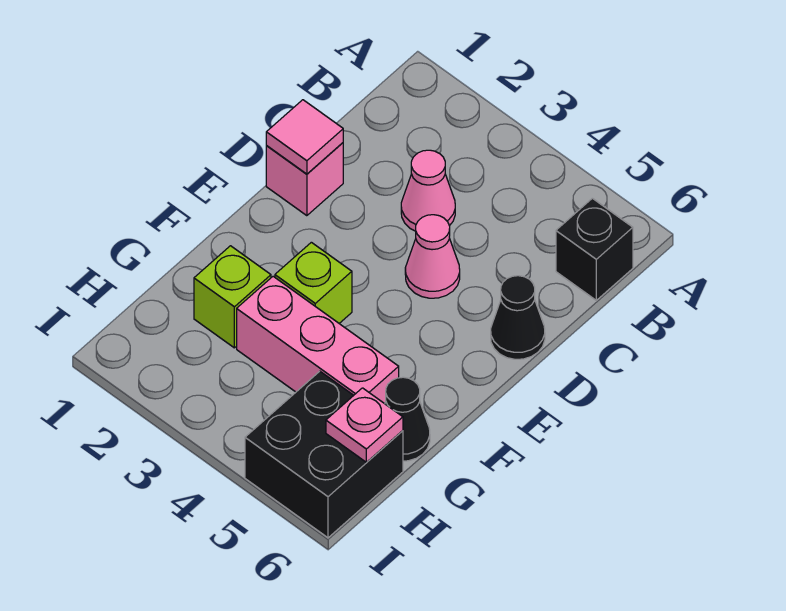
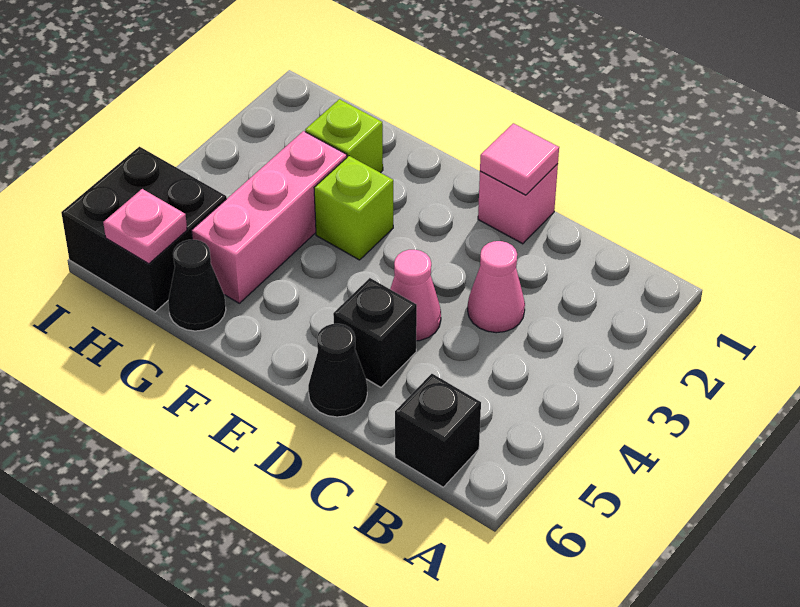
none -> black brick D5 level 1

